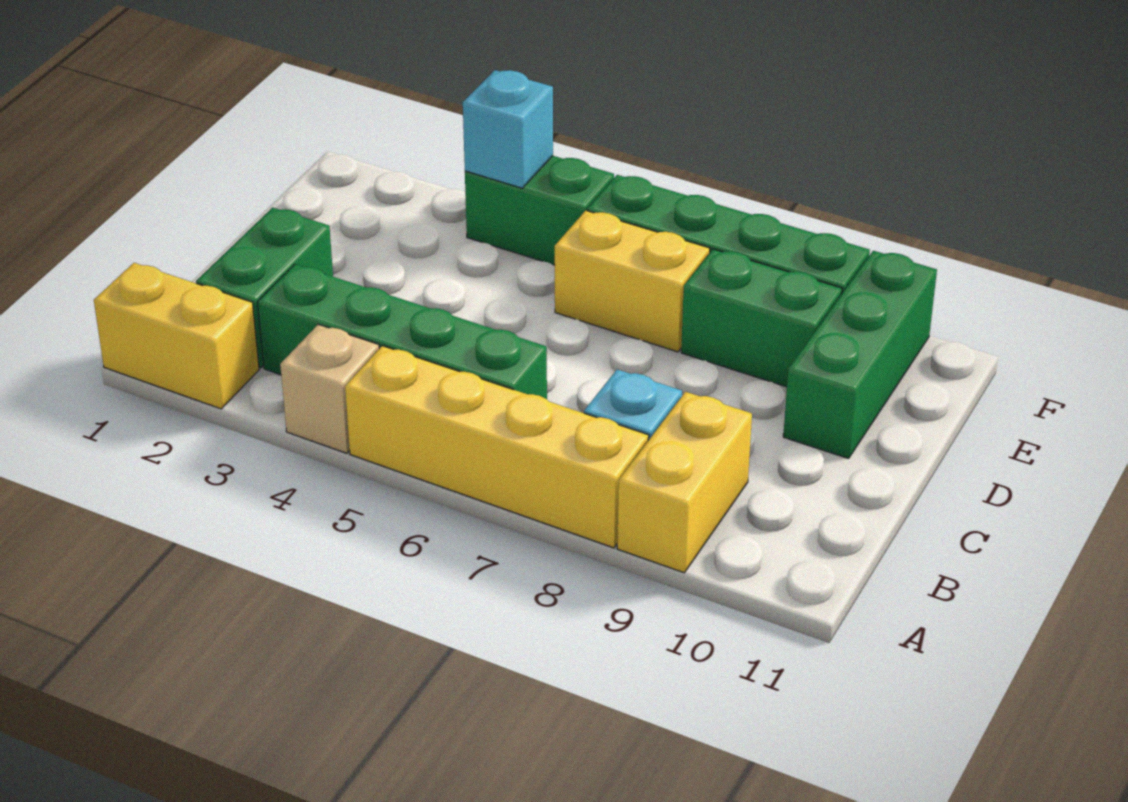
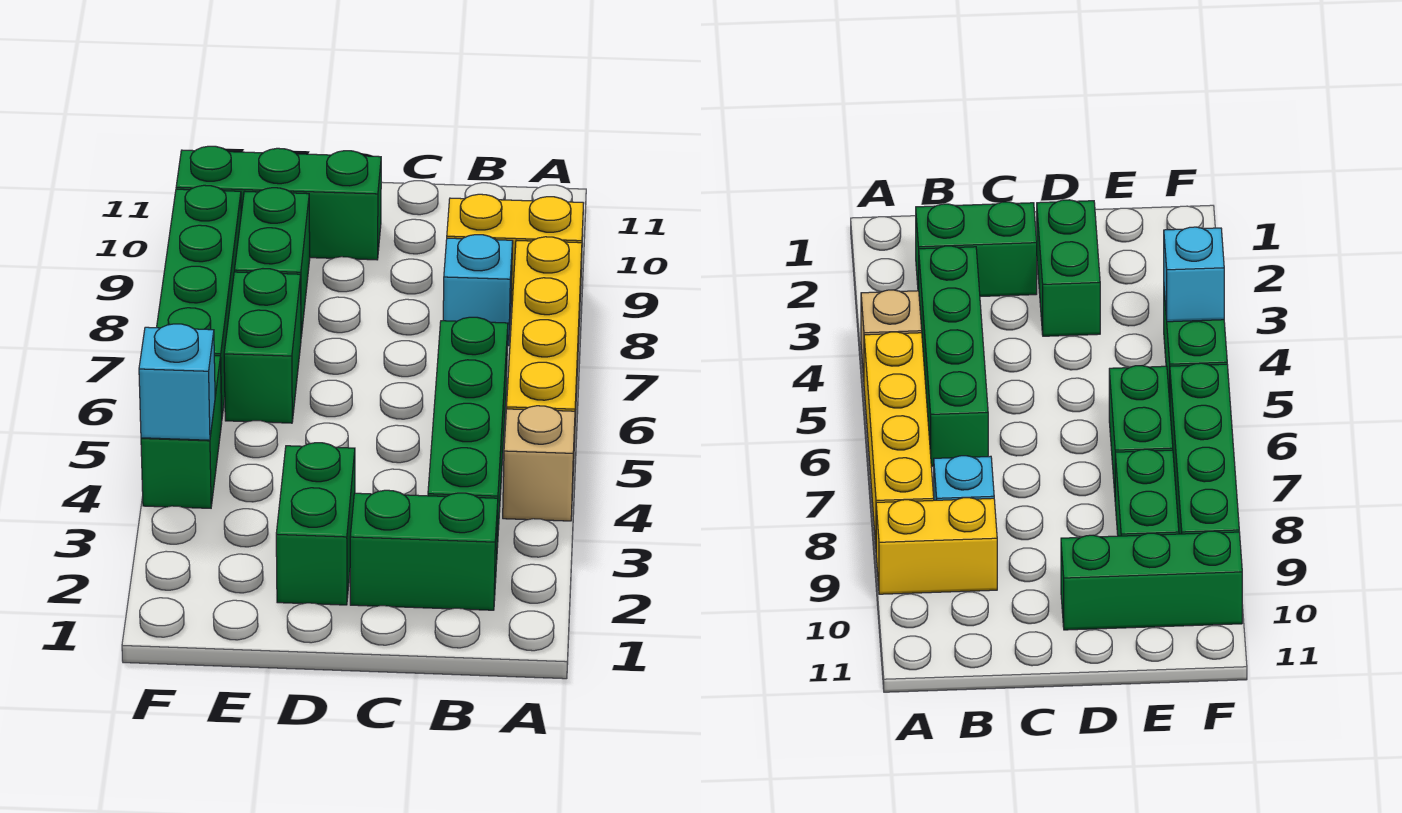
yellow brick A1:A2 level 1 -> none
none -> green brick D2:D3 level 1
yellow brick E6:E7 level 1 -> green brick E6:E7 level 1

